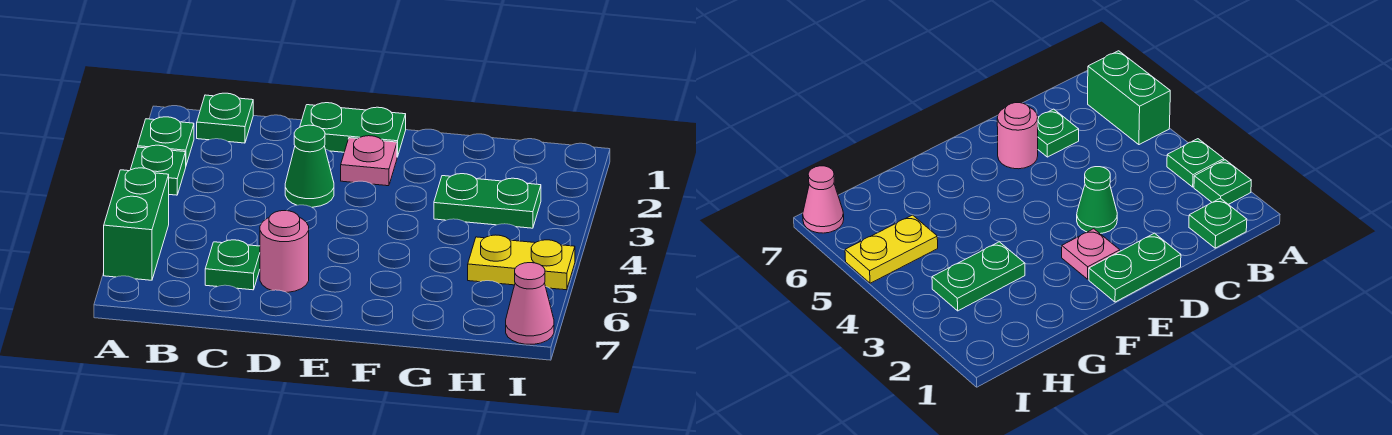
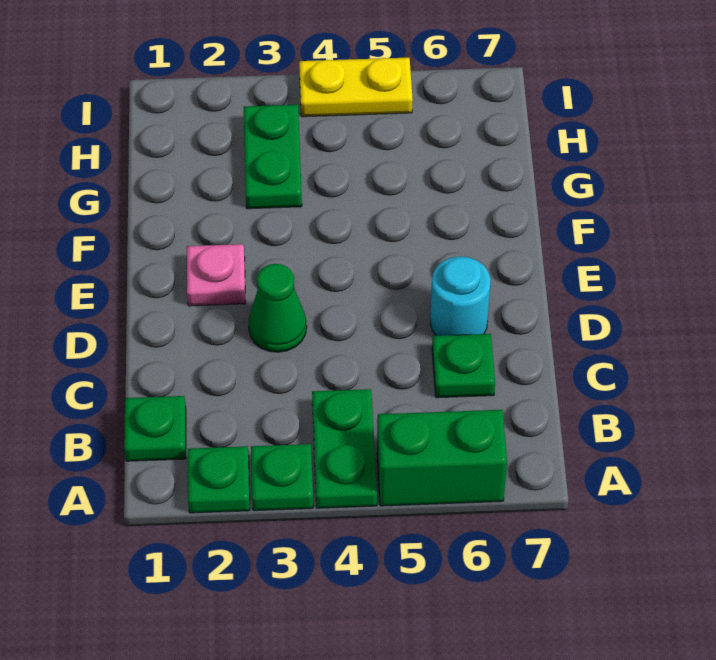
green plate D1:E1 level 1 -> green plate A4:B4 level 1
pink round brick D6 level 1 -> cyan round brick D6 level 1
yellow plate H5:I5 level 1 -> yellow plate I4:I5 level 1
pink cone I7 level 1 -> none

